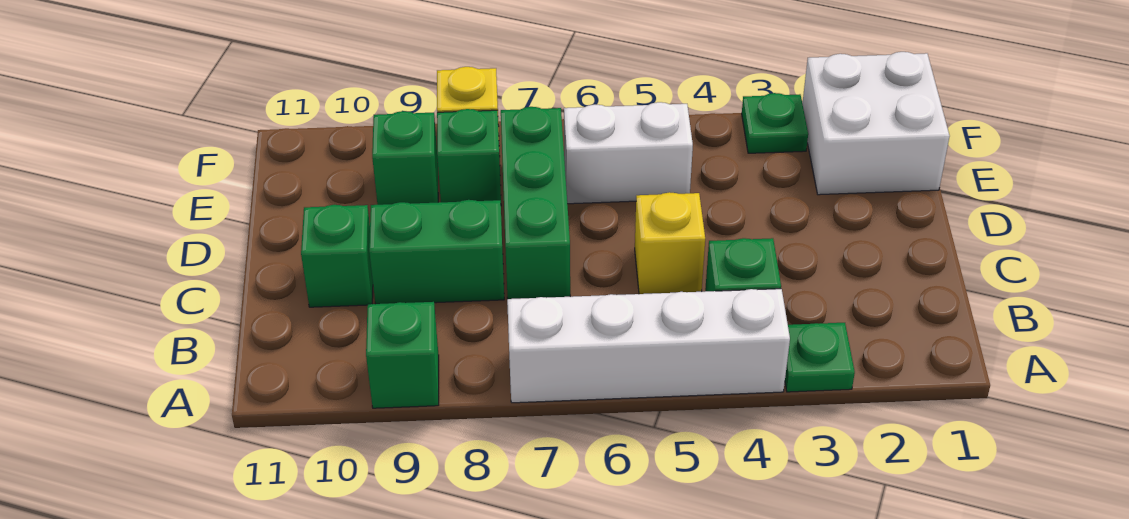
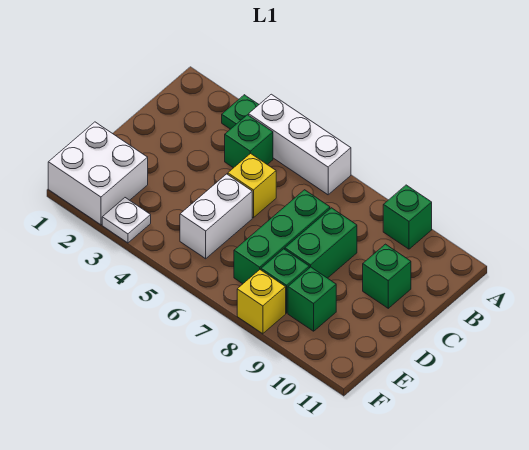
white brick A4:A7 level 1 -> white brick A4:A6 level 1
green brick C8:C9 level 1 -> green brick C8:D8 level 1
white brick E5:E6 level 1 -> white brick D5:E5 level 1
green plate F3 level 1 -> white plate F3 level 1

